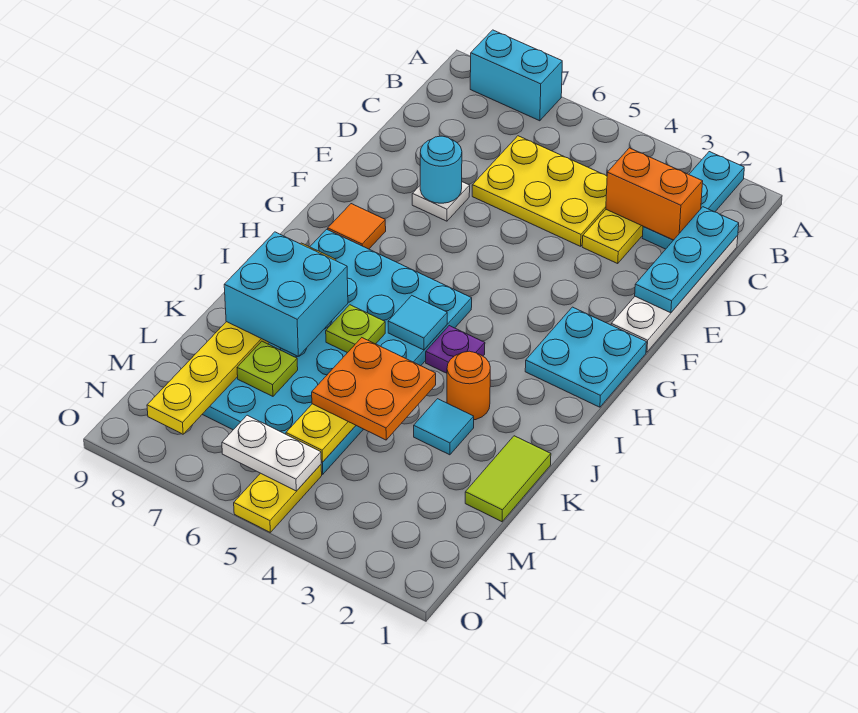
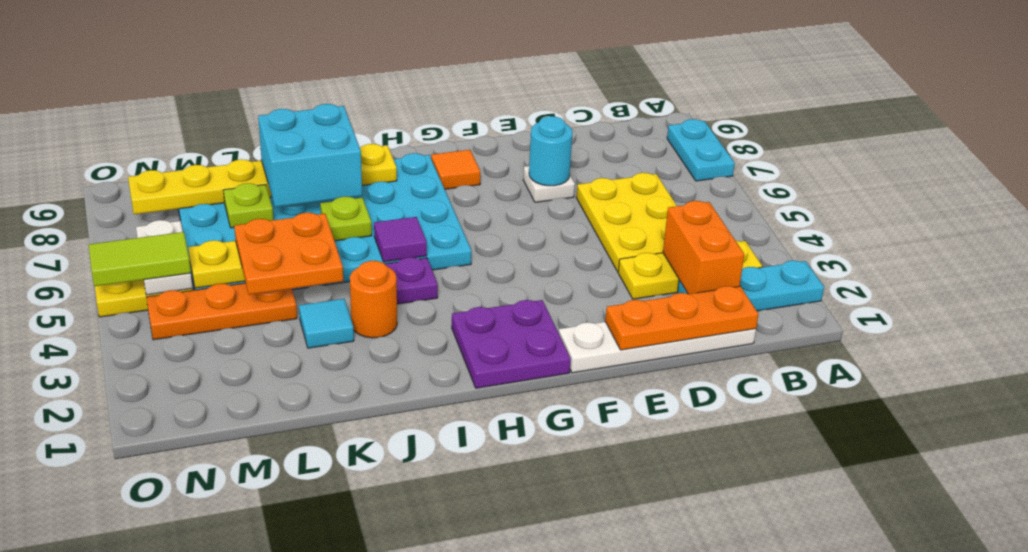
cyan brick A7:A8 level 1 -> cyan plate A7:A8 level 1
cyan plate C1:E1 level 2 -> orange plate C1:E1 level 2
cyan plate G1:H2 level 1 -> purple plate G1:H2 level 1
cyan tile I5 level 2 -> purple tile I5 level 2
lime tile K1:L1 level 1 -> lime tile N5:O5 level 3
none -> orange plate L4:N4 level 1

